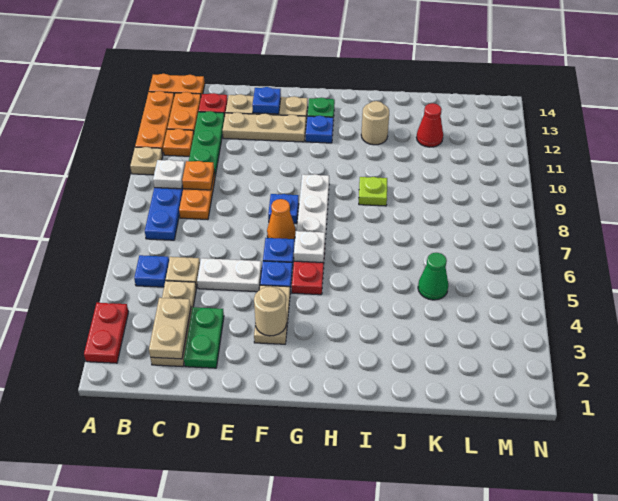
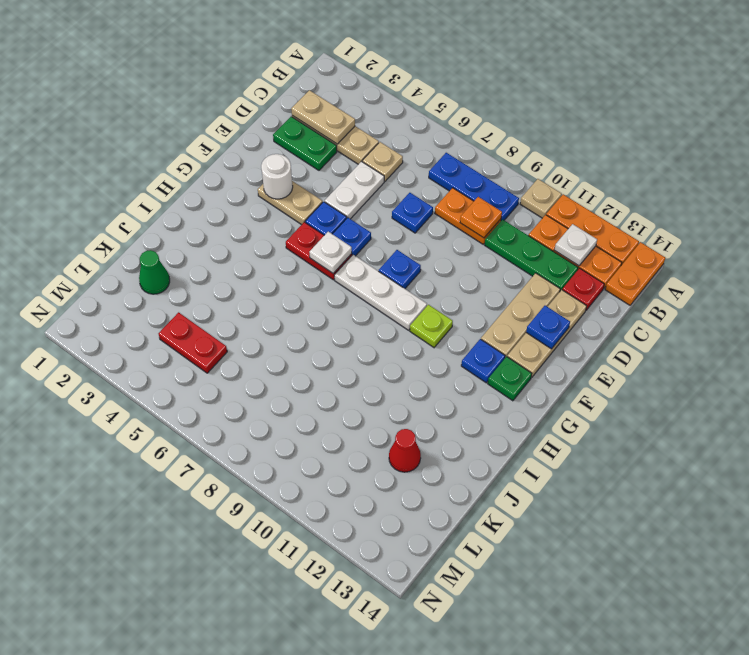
red plate A2:A3 level 1 -> red plate L4:L5 level 1
blue plate B5 level 1 -> blue plate D7 level 1
white plate B9 level 2 -> white plate B12 level 2
tan round brick F3 level 2 -> white round brick F3 level 2
orange cone F7 level 1 -> none
lime plate I9 level 1 -> lime plate G10 level 1
tan round brick I12 level 1 -> none
green cone K5 level 1 -> green cone K2 level 1

